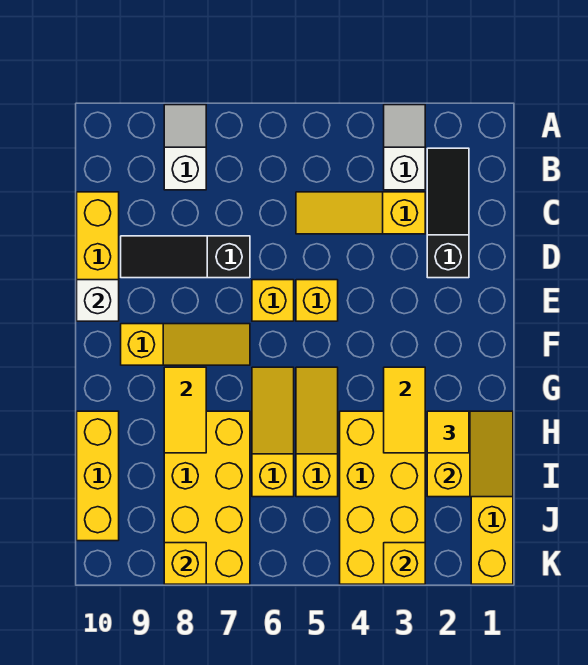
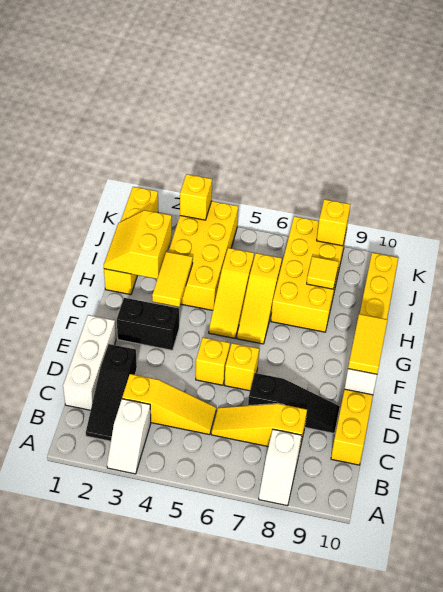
none -> white brick C1:E1 level 1
none -> black brick F2:F3 level 1
yellow slope F7:F9 level 1 top 9 -> yellow slope C6:C8 level 1 top 8
yellow tile G8:H8 level 2 -> yellow tile E10:F10 level 3
yellow tile H2 level 3 -> yellow tile I8 level 2

